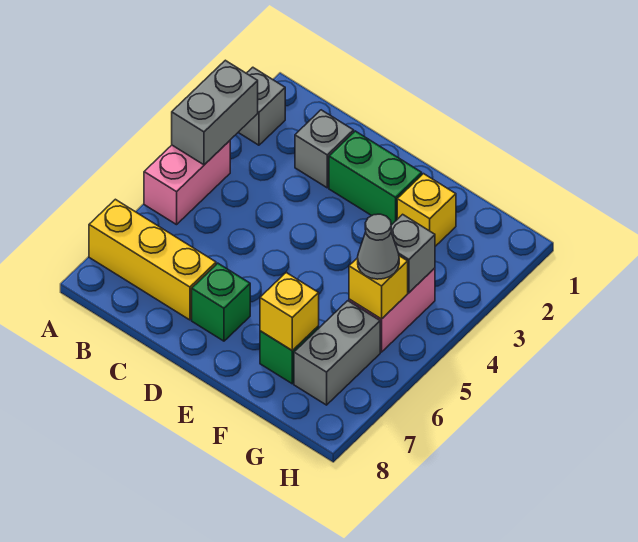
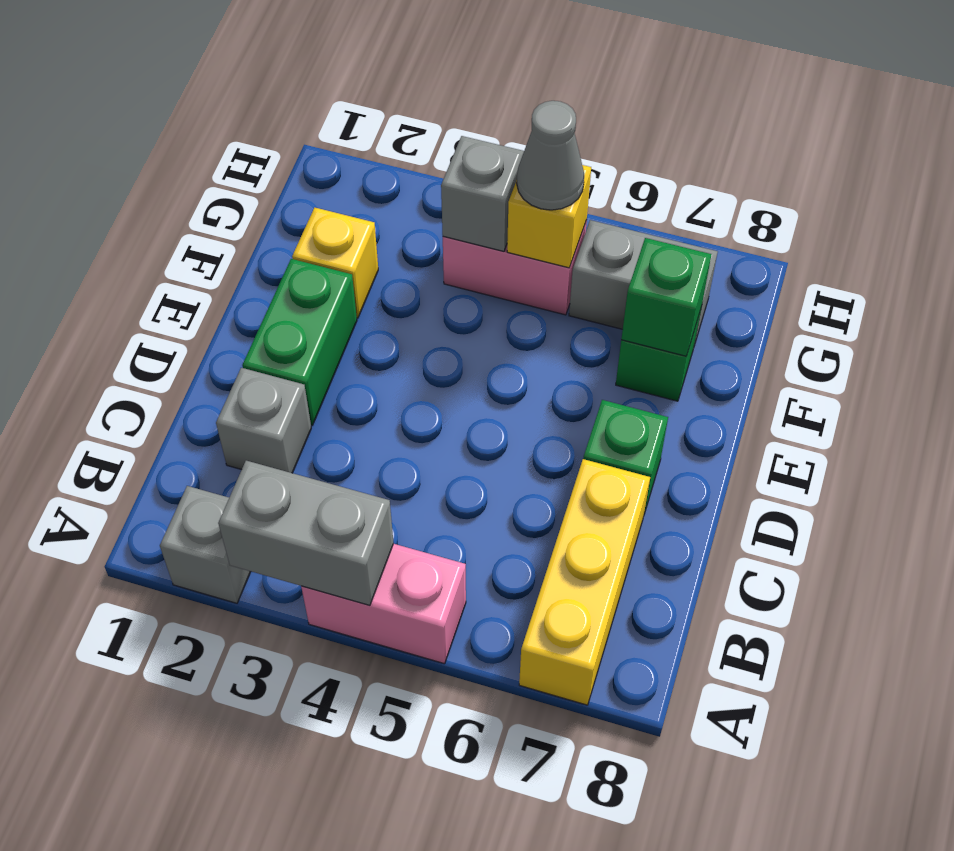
yellow brick F7 level 2 -> green brick F7 level 2

